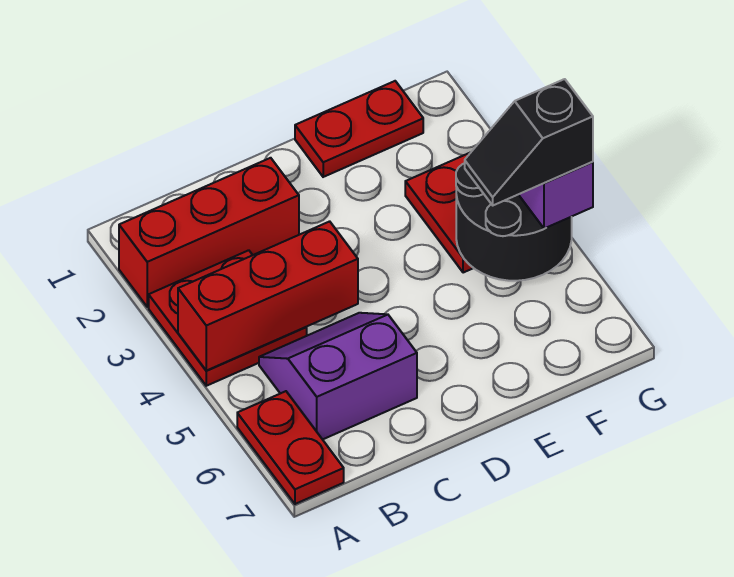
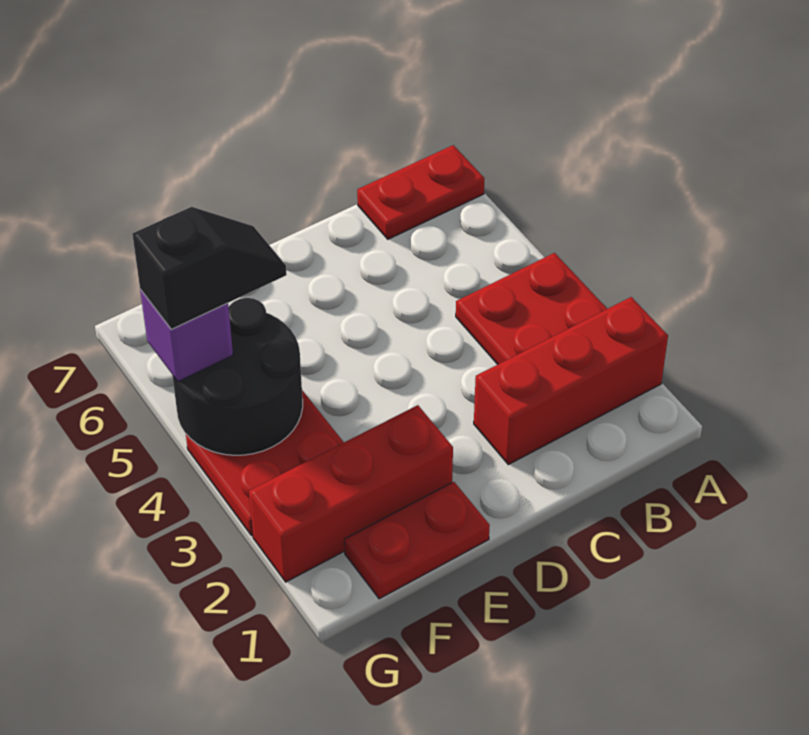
red brick A4:C4 level 2 -> red brick E2:G2 level 1
red plate A6:A7 level 1 -> red plate A7:B7 level 1
purple slope B5:C6 level 1 top 6 -> none

